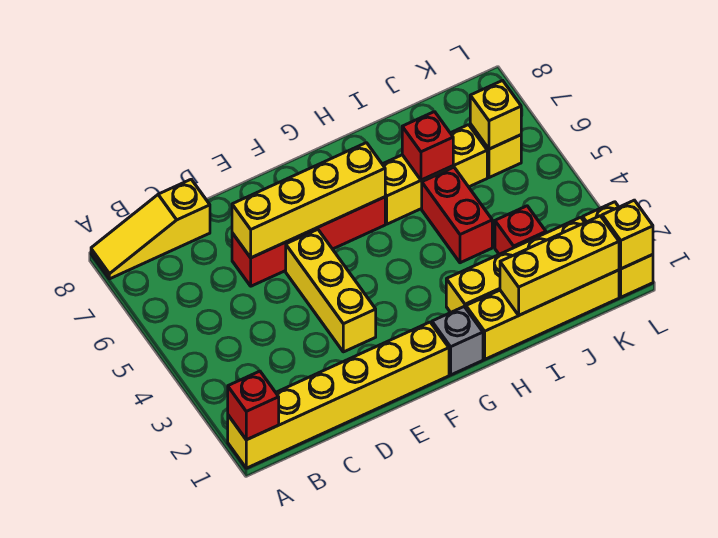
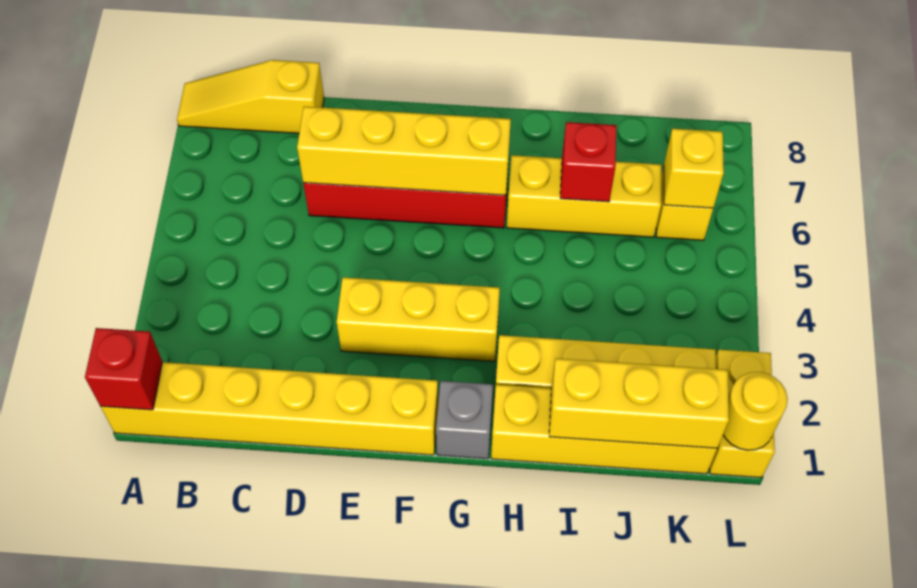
yellow brick E3:E5 level 1 -> yellow brick E3:G3 level 1
red brick I4:I5 level 1 -> none
red brick J3 level 1 -> none
yellow brick L1 level 2 -> yellow round brick L1 level 2

